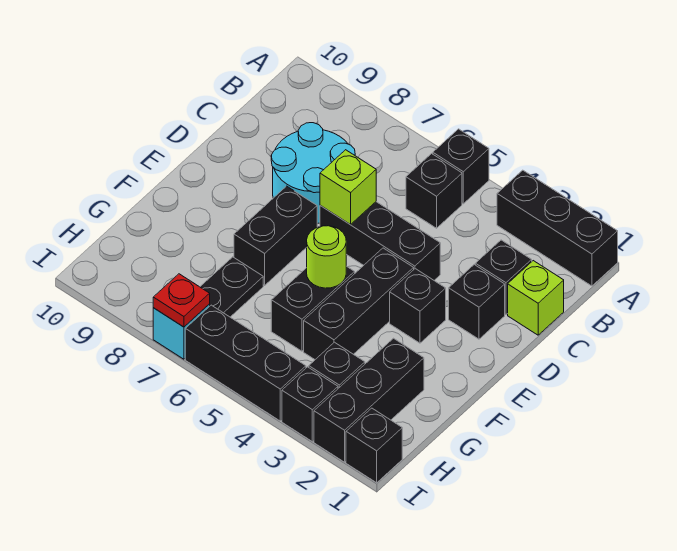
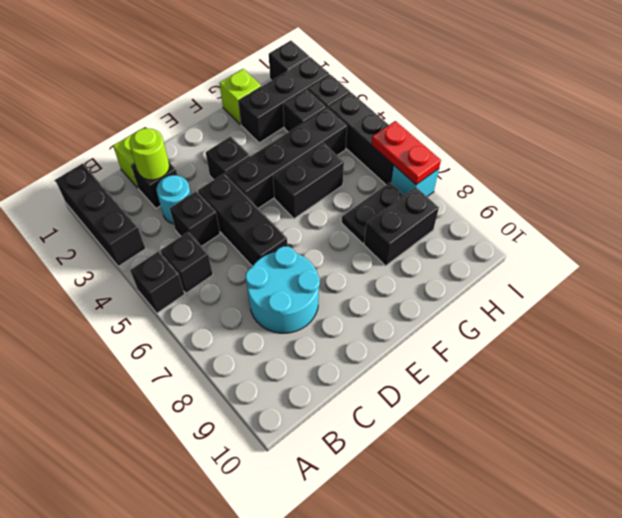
none -> cyan round brick C3 level 1
black brick D2 level 1 -> black brick C4 level 1
lime brick D6 level 2 -> lime brick G1 level 1
black brick E4:G4 level 1 -> black brick E4:H4 level 1
black brick E7:F7 level 1 -> black brick G8:H8 level 1
lime round brick F5 level 2 -> lime round brick C2 level 2
red plate I7 level 2 -> red plate I6:I7 level 2

